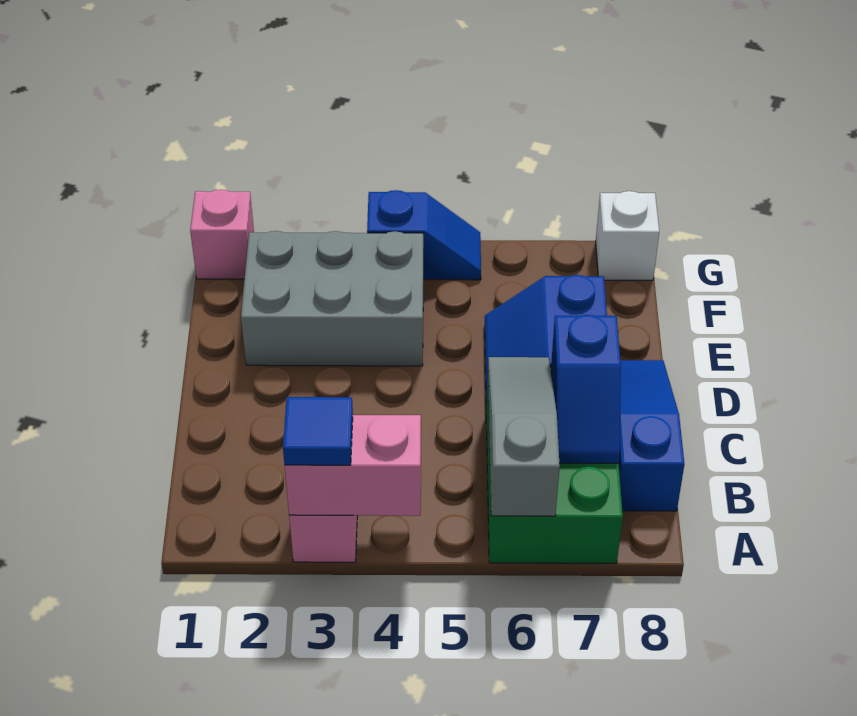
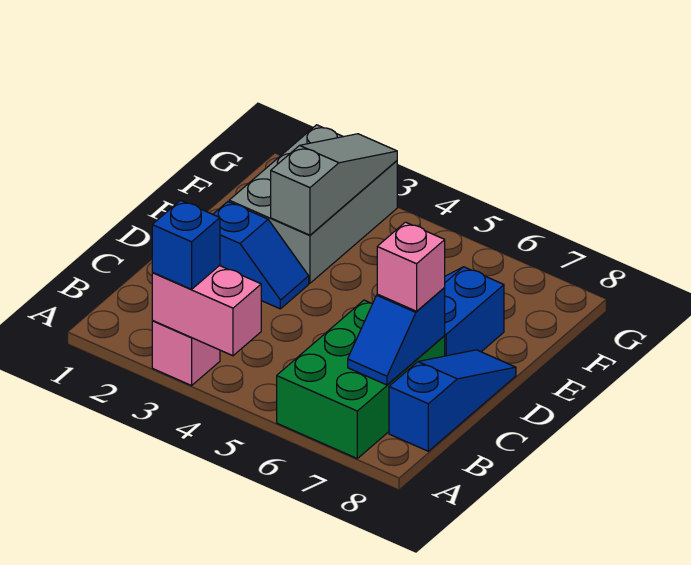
blue tile A3 level 3 -> blue brick A3 level 3
grey slope A6:C6 level 2 top A -> grey slope E3:G3 level 2 top E
grey brick E2:F4 level 1 -> grey brick E2:G3 level 1
pink brick G1 level 1 -> pink brick C7 level 3
blue slope G4:G5 level 1 top 4 -> blue slope D2:D3 level 1 top 2
white brick G8 level 1 -> none

